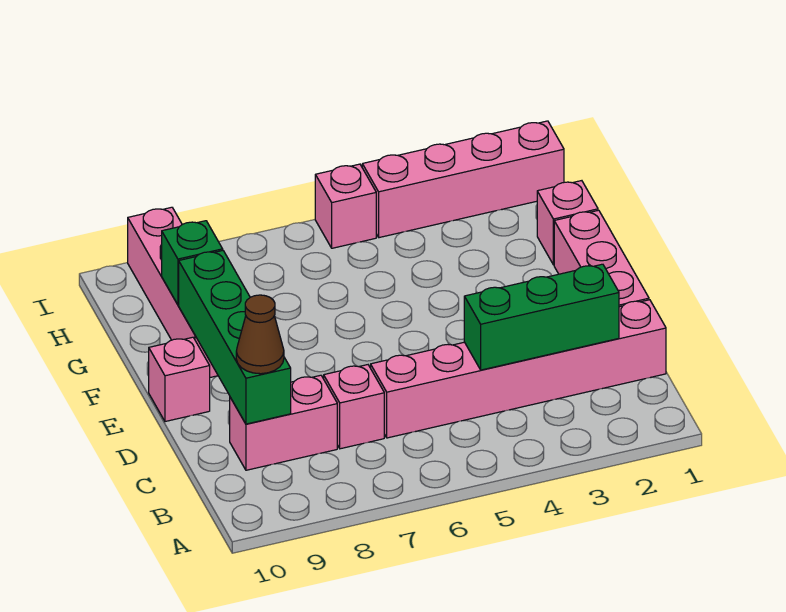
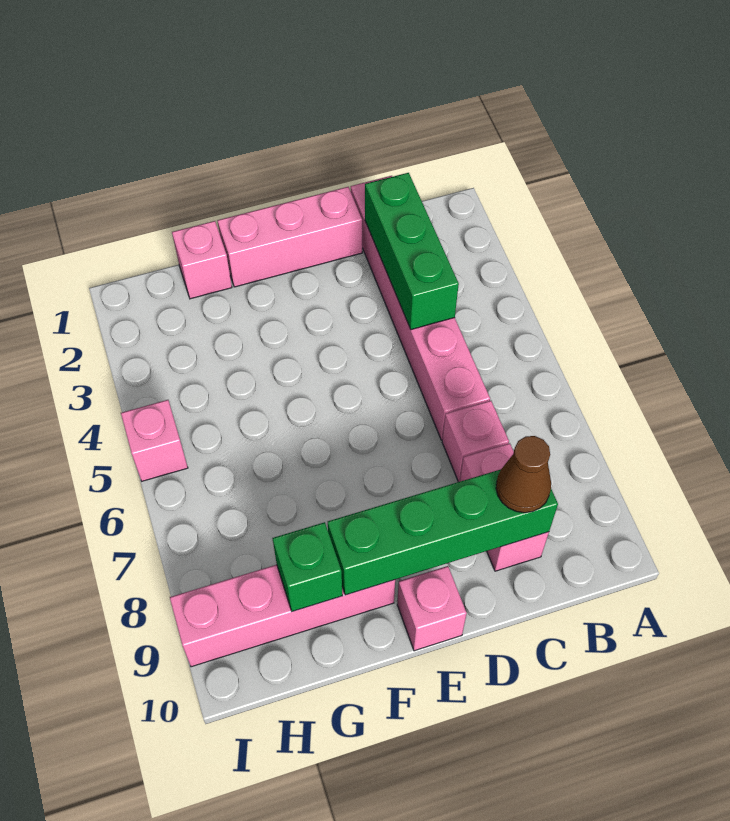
pink brick I1:I4 level 1 -> none

